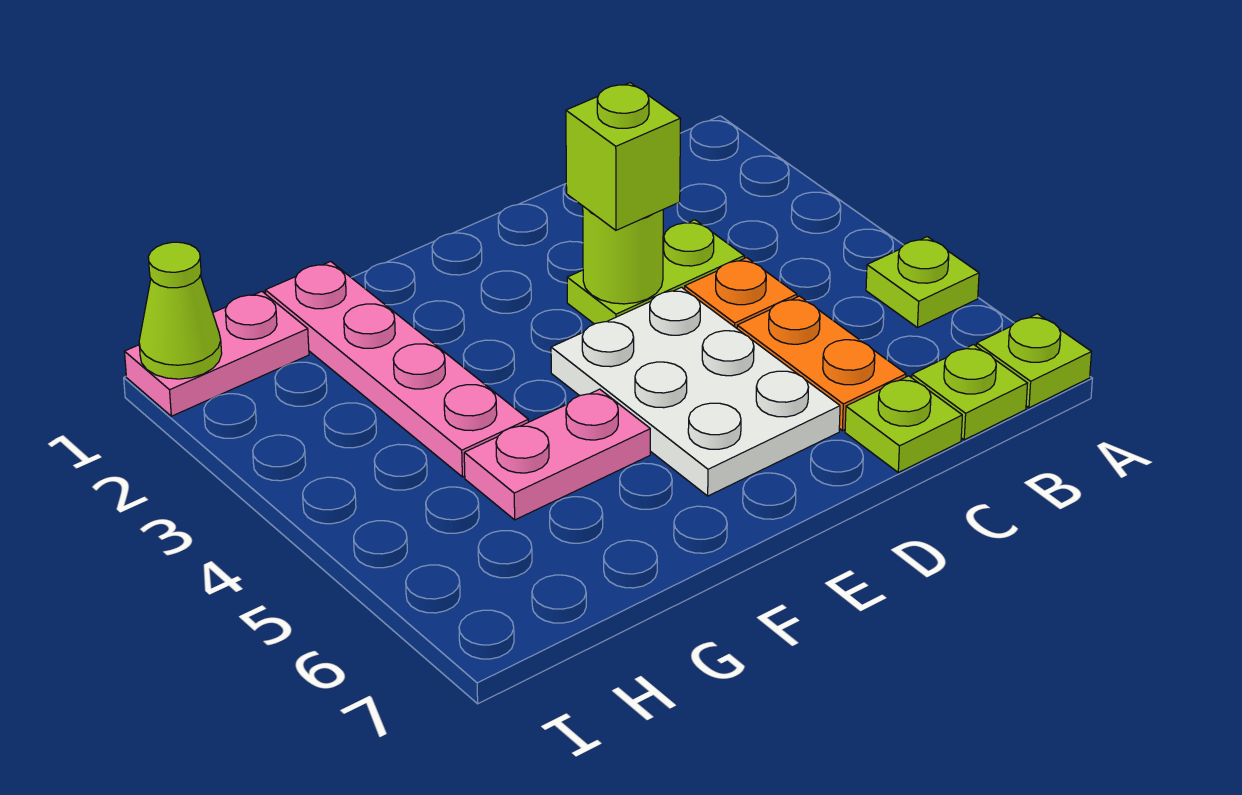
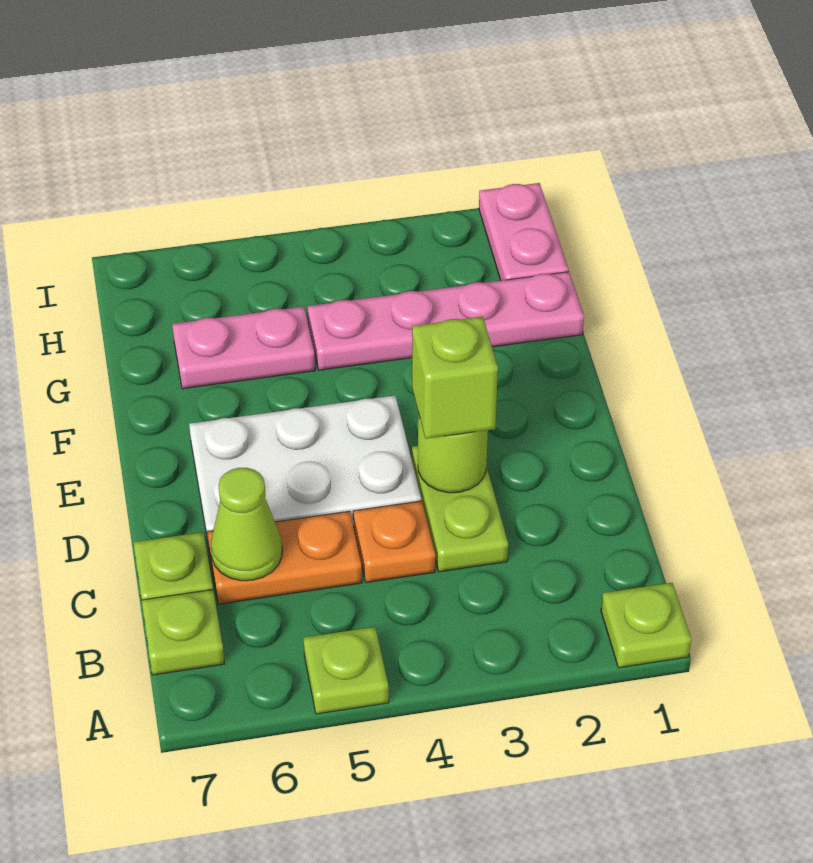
lime plate A7 level 1 -> lime plate A1 level 1
pink plate F5:G5 level 1 -> pink plate G5:G6 level 1
lime cone I1 level 2 -> lime cone C6 level 2

